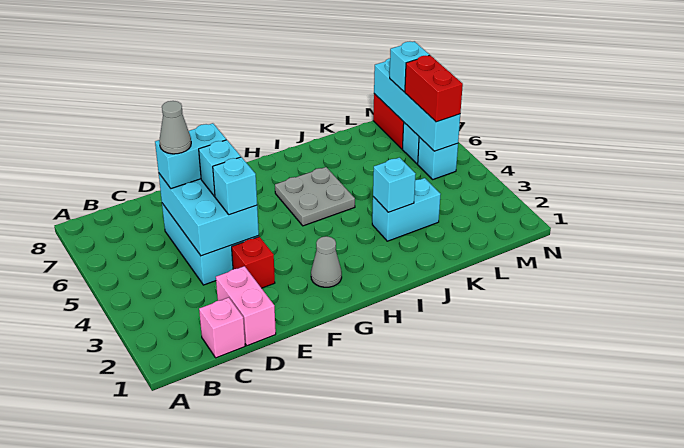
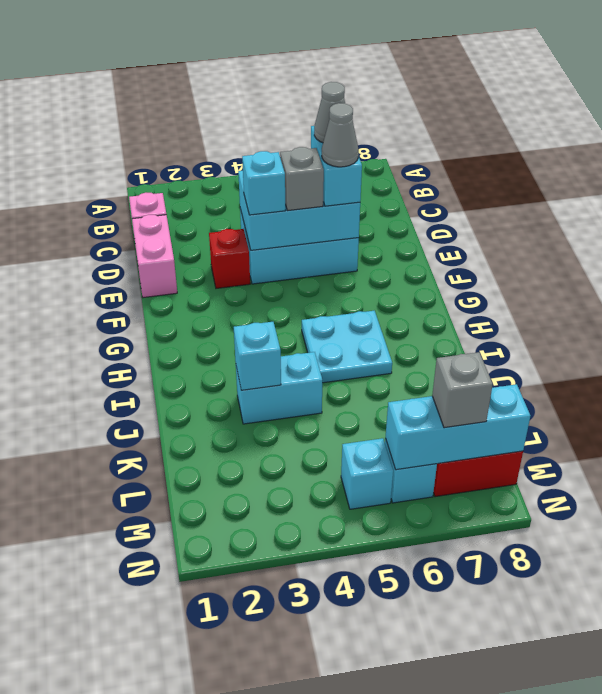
pink brick D1:D2 level 1 -> pink brick D1:E1 level 1
cyan brick E5 level 3 -> grey brick E5 level 3
grey cone G2 level 1 -> grey cone E6 level 4
grey plate H5:I6 level 1 -> cyan plate H5:I6 level 1
cyan brick J3:K3 level 1 -> cyan brick J3:J4 level 1
cyan brick M5:M8 level 2 -> cyan brick M6:M8 level 2
red brick M5:M6 level 3 -> none
cyan brick M7 level 3 -> grey brick M7 level 3

